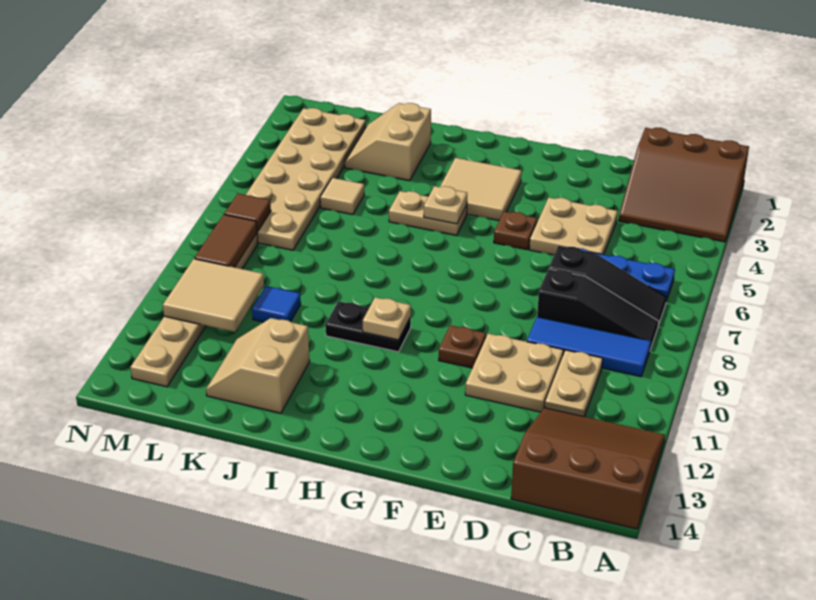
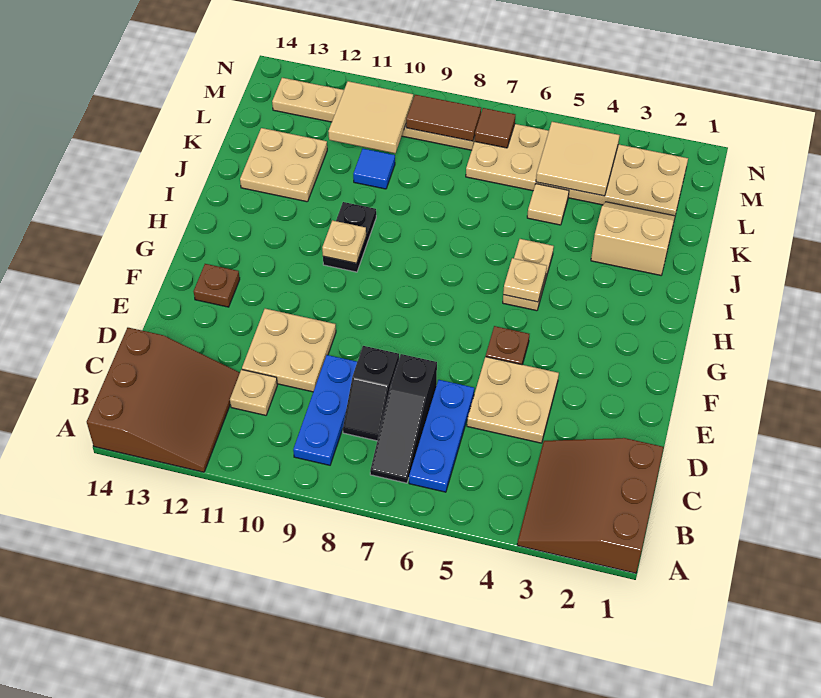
black slope B8:D8 level 1 top D -> black slope C8:D8 level 1 top D
blue tile B9:D9 level 1 -> blue plate B9:D9 level 1
tan plate C10:C11 level 1 -> tan plate C11 level 1
brown plate F10 level 1 -> brown plate F13 level 1
tan tile G3:H4 level 1 -> tan tile L4:M5 level 2
tan slope J12:K13 level 1 top J -> tan plate J12:K13 level 1

